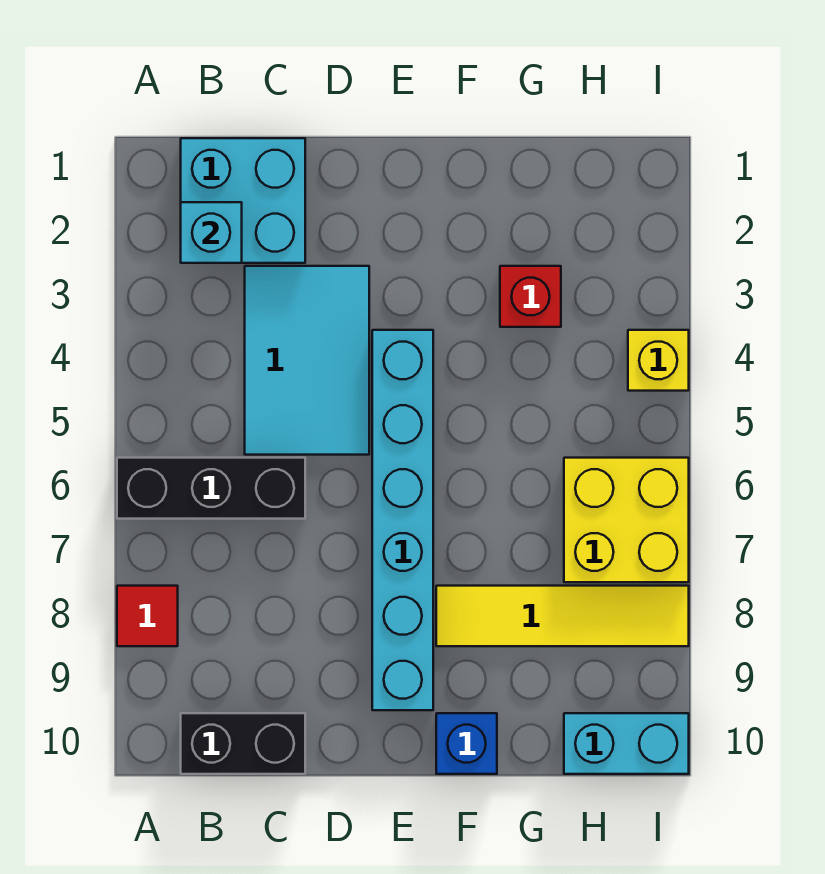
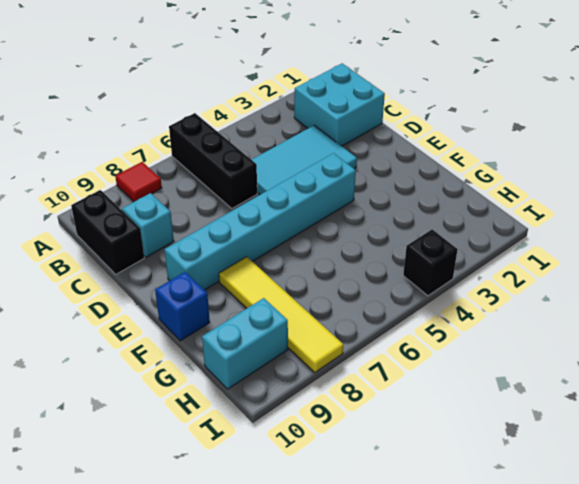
cyan brick B2 level 2 -> cyan brick C9 level 1
red brick G3 level 1 -> none
yellow brick H6:I7 level 1 -> none
cyan brick H10:I10 level 1 -> cyan brick H9:H10 level 1
yellow brick I4 level 1 -> black brick I4 level 1

